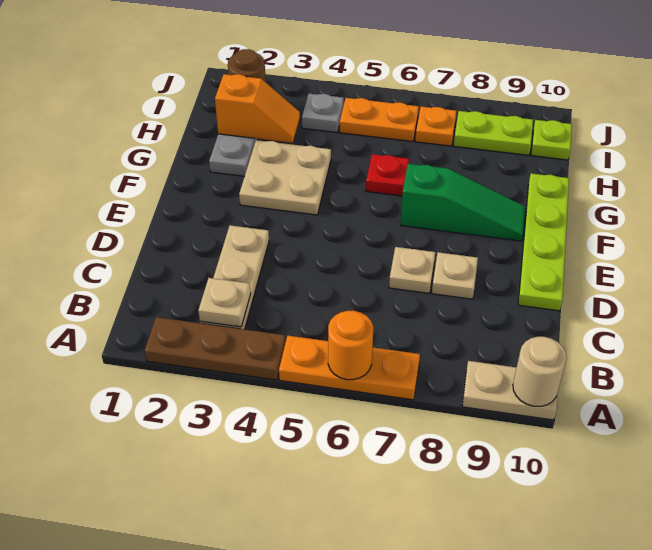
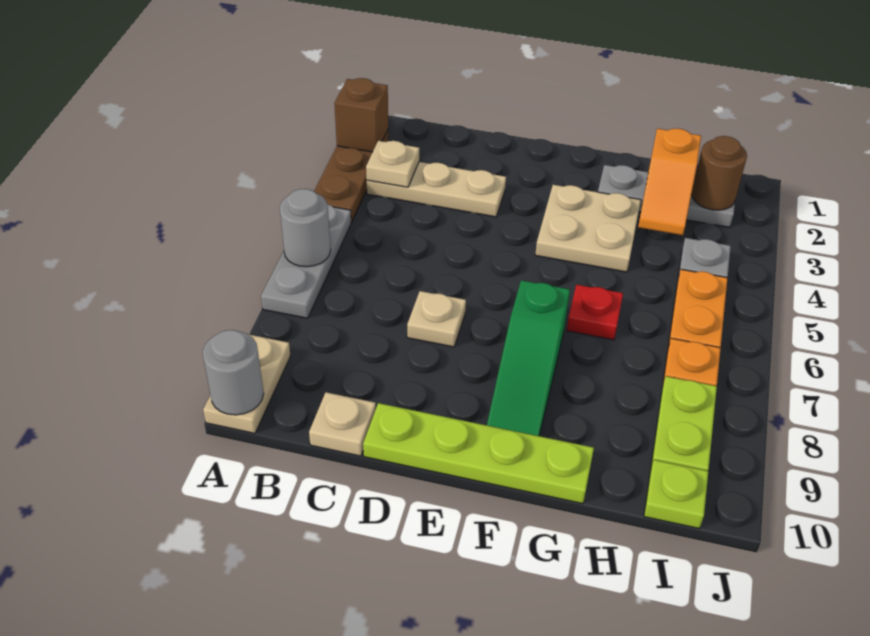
none -> brown brick A2 level 2
orange plate A5:A7 level 1 -> grey plate A5:A7 level 1
orange round brick A6 level 2 -> grey round brick A6 level 2
tan round brick A10 level 2 -> grey round brick A10 level 2
tan plate D8 level 1 -> tan plate C10 level 1

